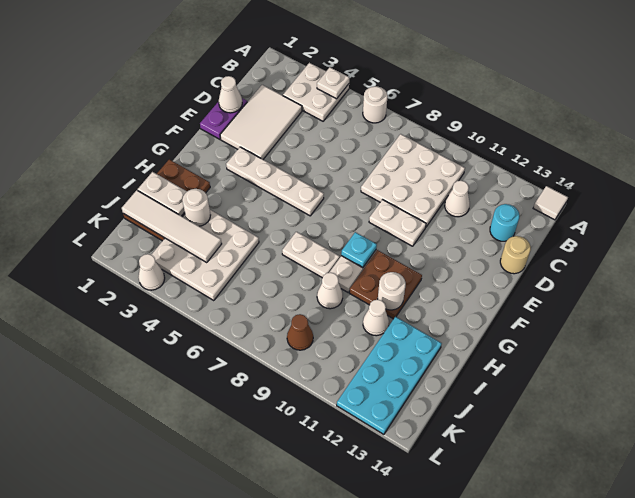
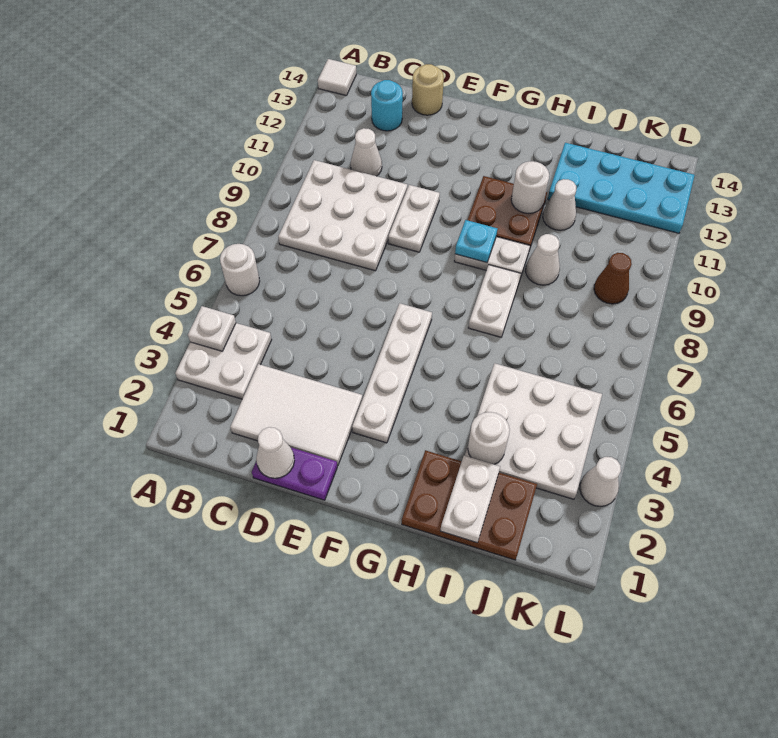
white tile J1:J4 level 2 -> none

